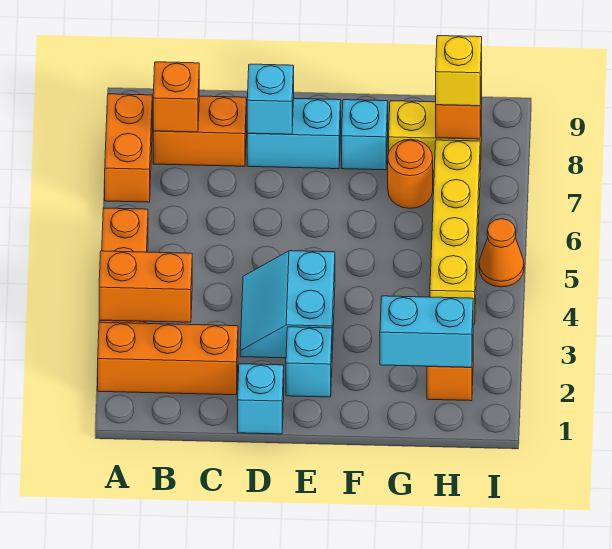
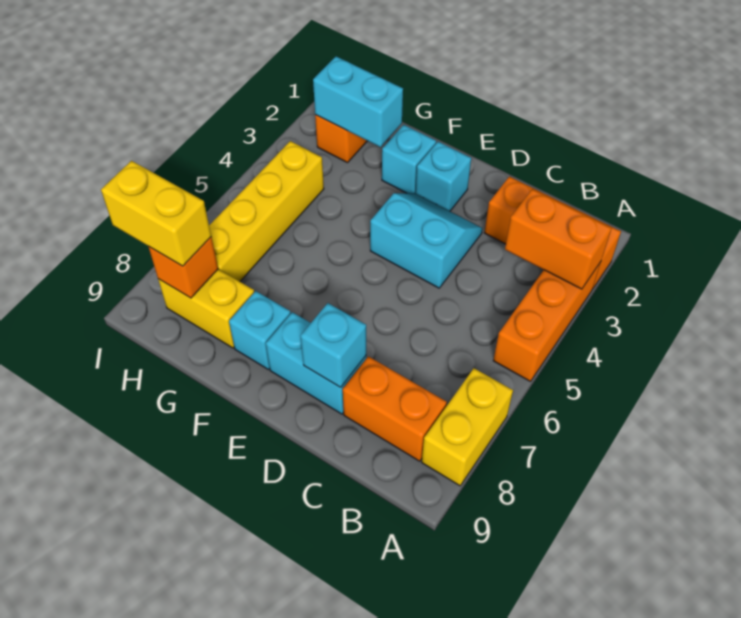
orange brick A7:A8 level 1 -> yellow brick A7:A8 level 1
orange brick B8 level 2 -> none
cyan brick D1 level 1 -> cyan brick F2 level 1
cyan slope D3:E4 level 1 top E -> cyan slope D3:E4 level 1 top 4
orange round brick G7 level 1 -> none
yellow brick H8 level 3 -> yellow brick H8:I8 level 3
orange cone I5 level 1 -> none

